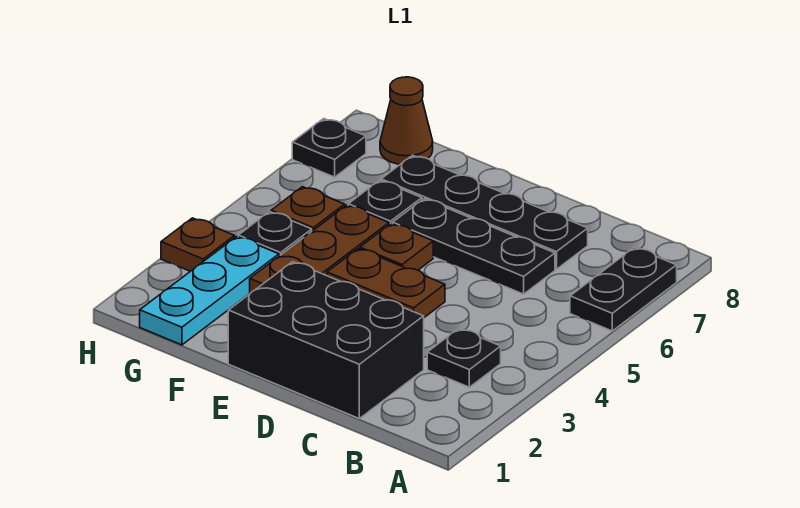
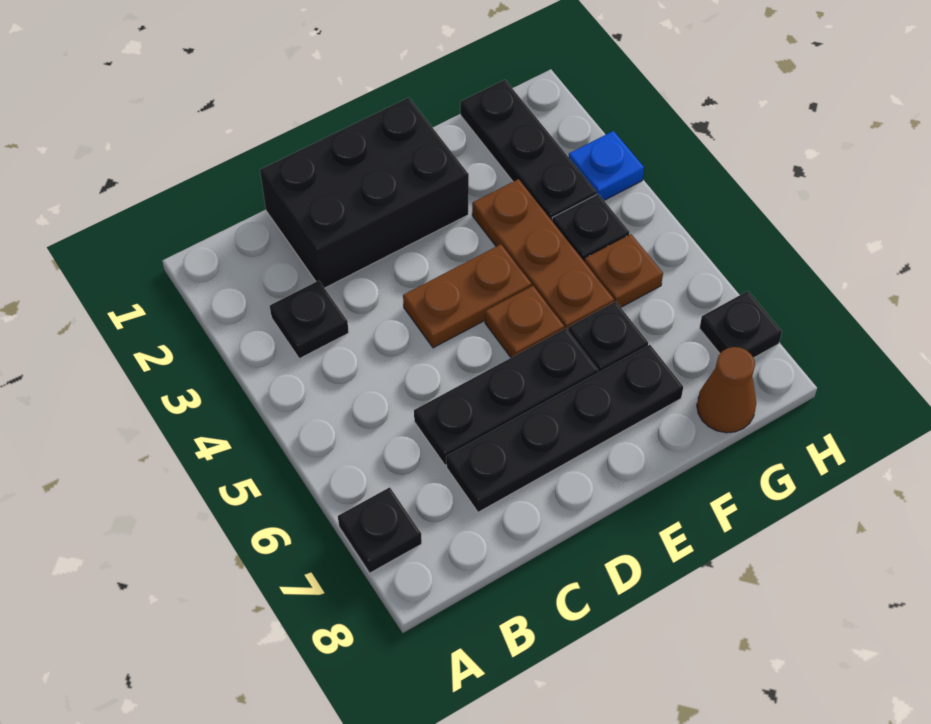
black plate A6:A7 level 1 -> black plate A7 level 1
cyan plate G1:G3 level 1 -> black plate G1:G3 level 1
brown plate H3 level 1 -> blue plate H3 level 1

